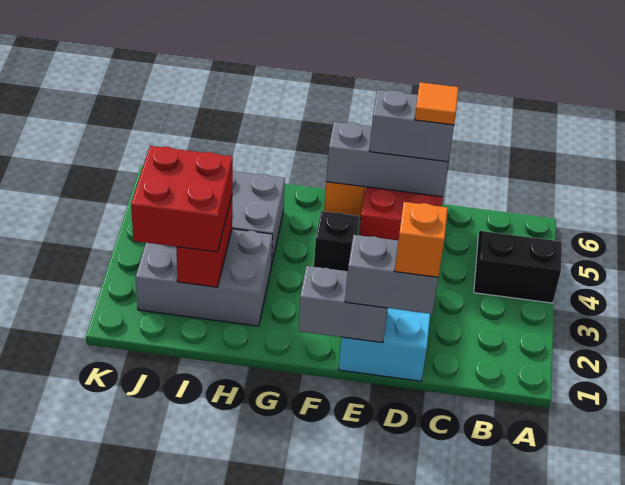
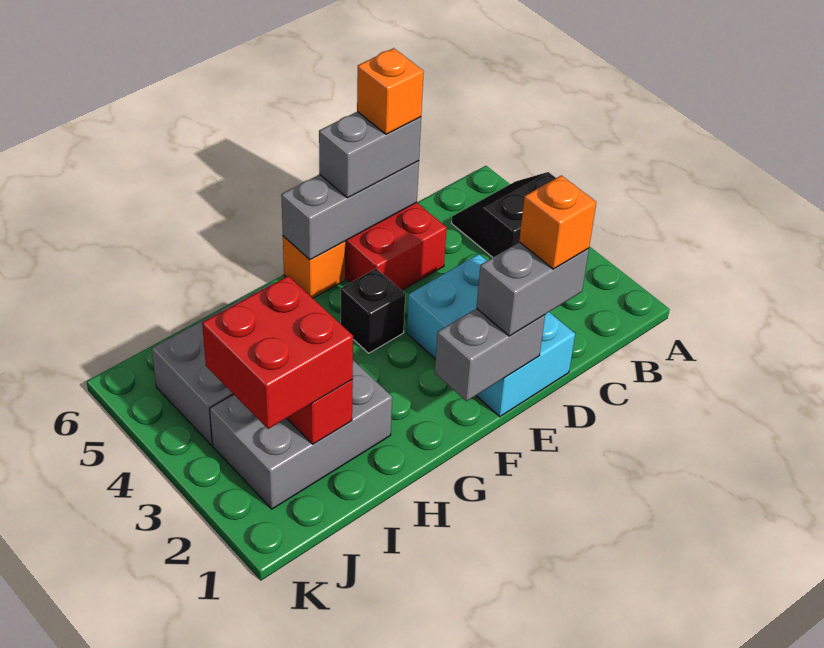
orange tile D6 level 4 -> orange brick D6 level 4

